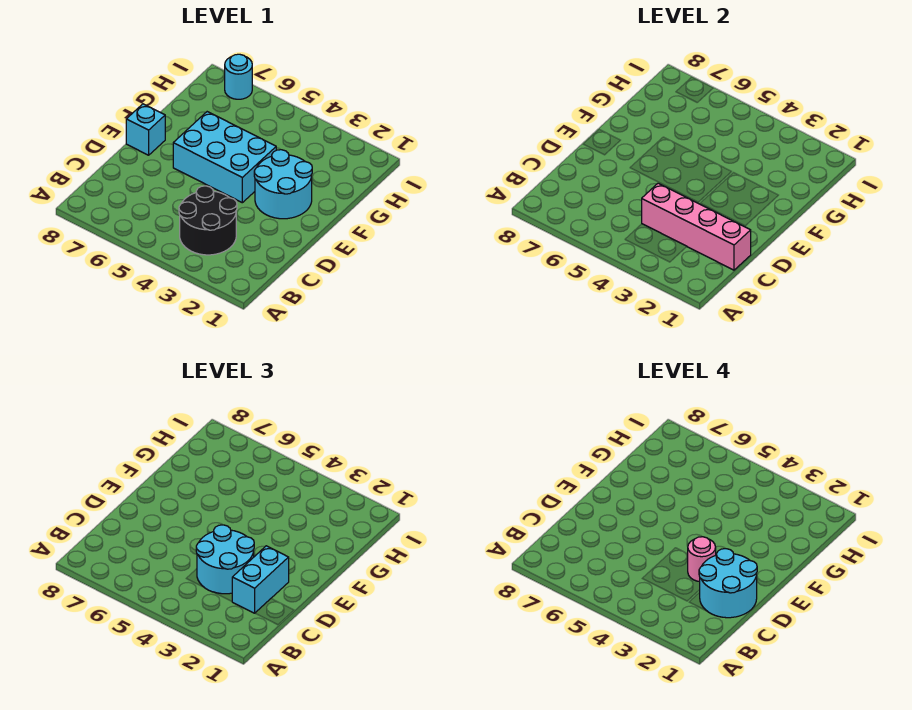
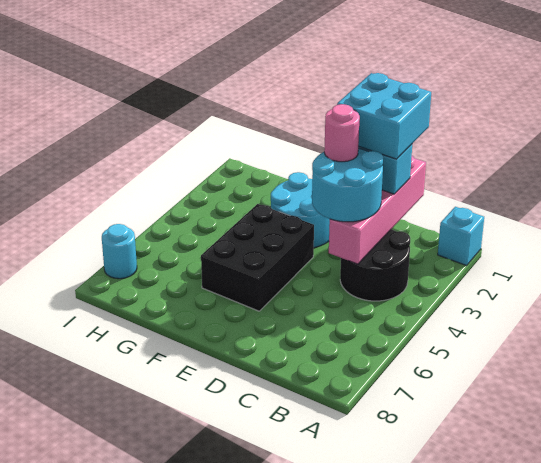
cyan round brick C1:D2 level 4 -> cyan brick C1:D2 level 4
cyan brick E4:F6 level 1 -> black brick E4:F6 level 1
cyan brick E8 level 1 -> cyan brick A1 level 1

